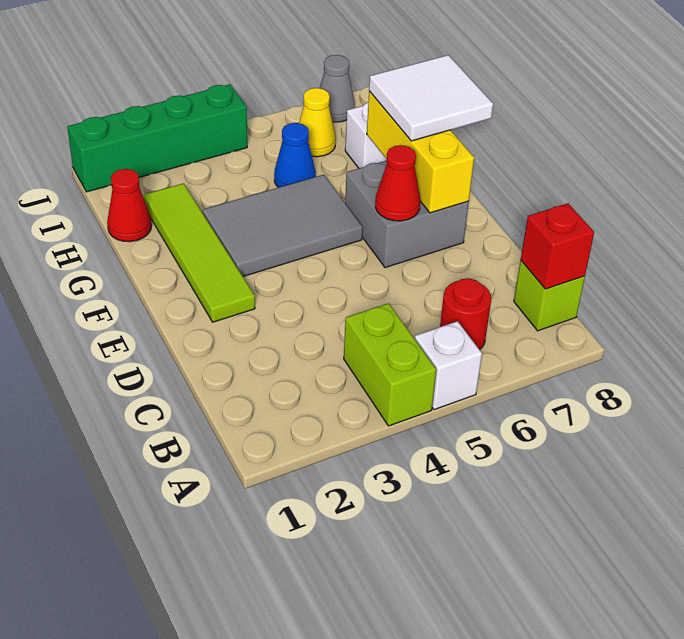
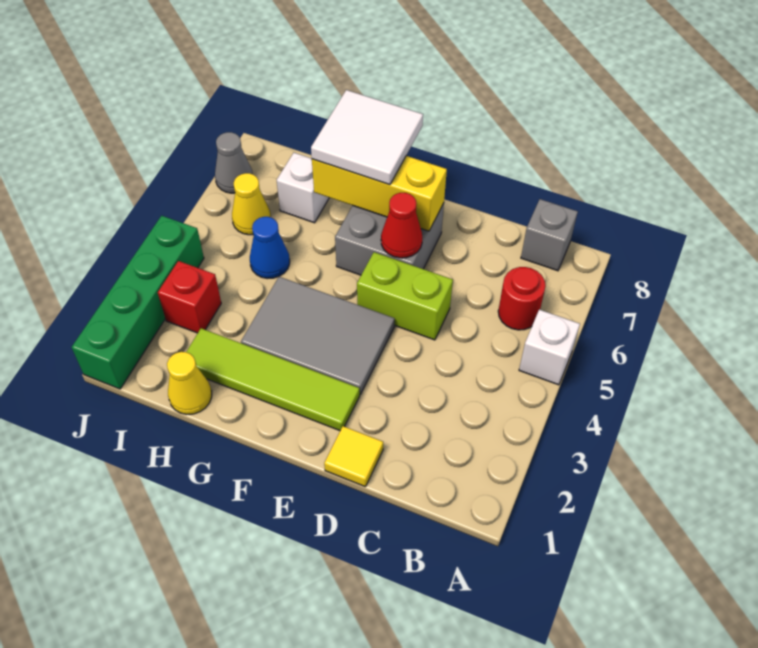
lime brick A4:B4 level 1 -> lime brick D5:E5 level 1
lime brick B8 level 1 -> grey brick B8 level 1
red brick B8 level 2 -> red brick I3 level 1
none -> yellow tile D1 level 1
grey tile F3:G5 level 1 -> grey tile E3:G4 level 1
red cone H1 level 1 -> yellow cone H1 level 1

